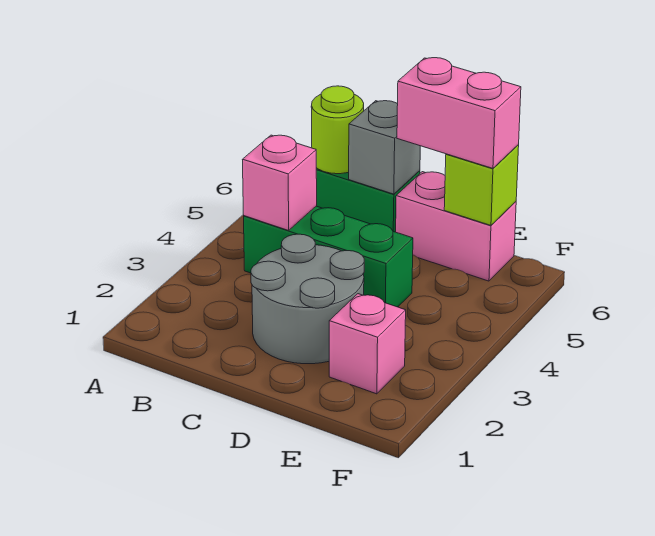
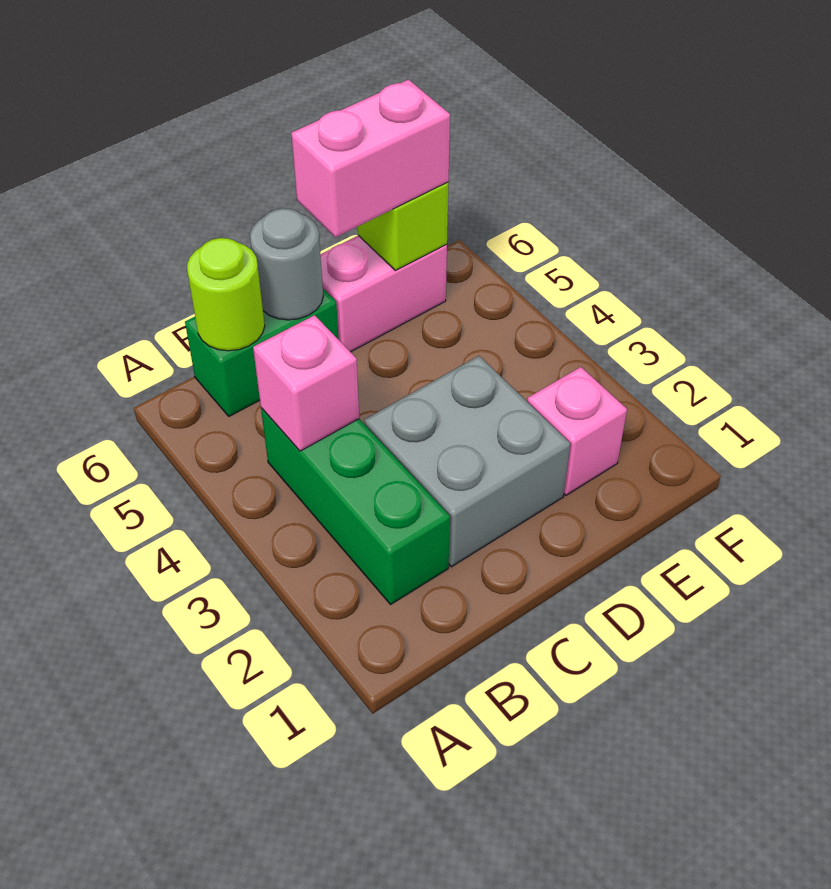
green brick B4:D4 level 1 -> green brick B2:B4 level 1
grey round brick C2:D3 level 1 -> grey brick C2:D3 level 1
grey brick C6 level 2 -> grey round brick C6 level 2

